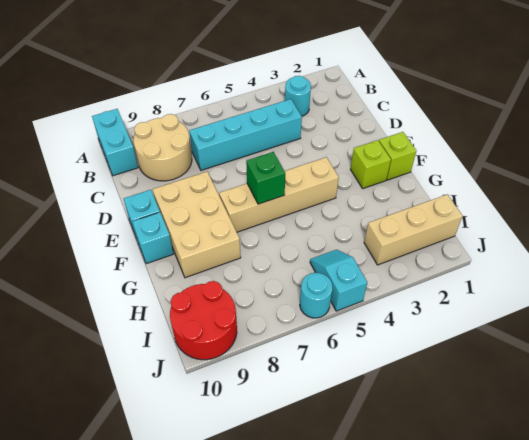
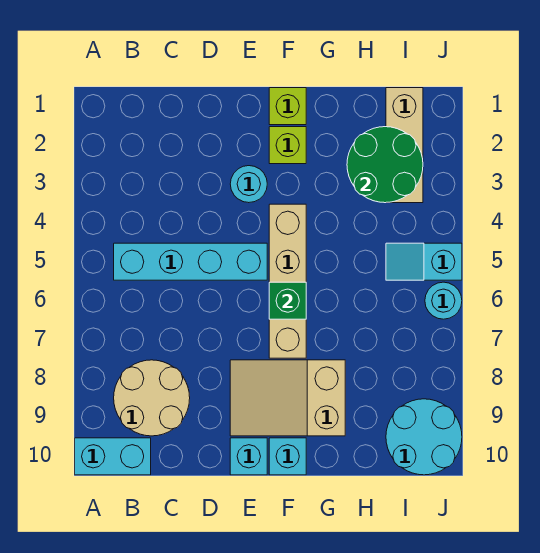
cyan round brick B3 level 1 -> cyan round brick E3 level 1
cyan brick C4:C7 level 1 -> cyan brick B5:E5 level 1
tan brick E8:G9 level 1 -> tan slope E8:G9 level 1 top G
none -> green round brick H2:I3 level 2
red round brick I9:J10 level 1 -> cyan round brick I9:J10 level 1

